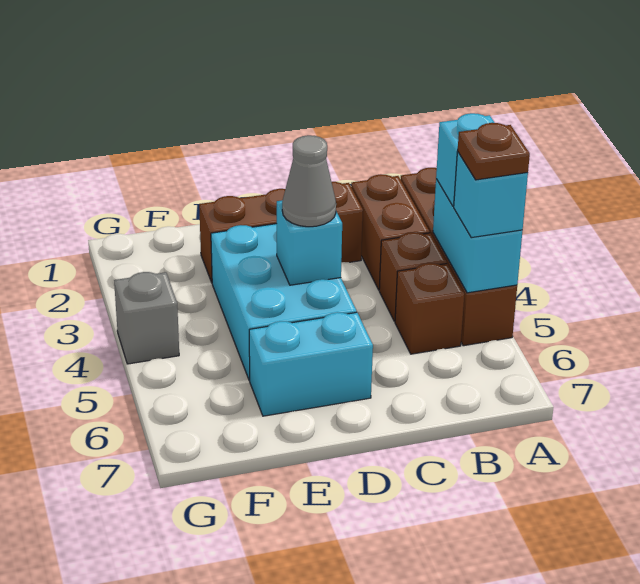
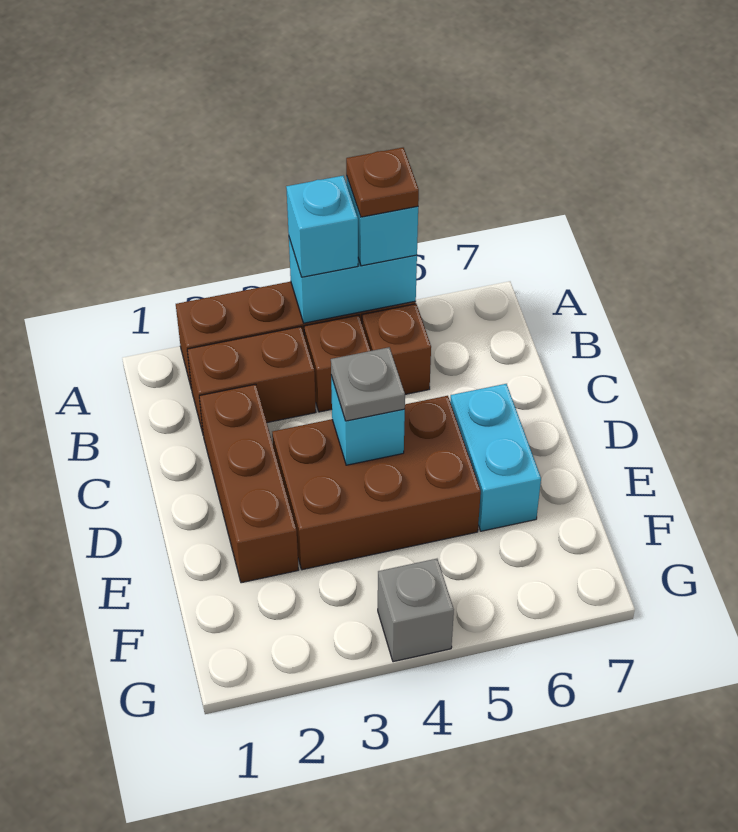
cyan brick D3:E5 level 1 -> brown brick D3:E5 level 1
grey cone D4 level 3 -> grey plate D4 level 3

